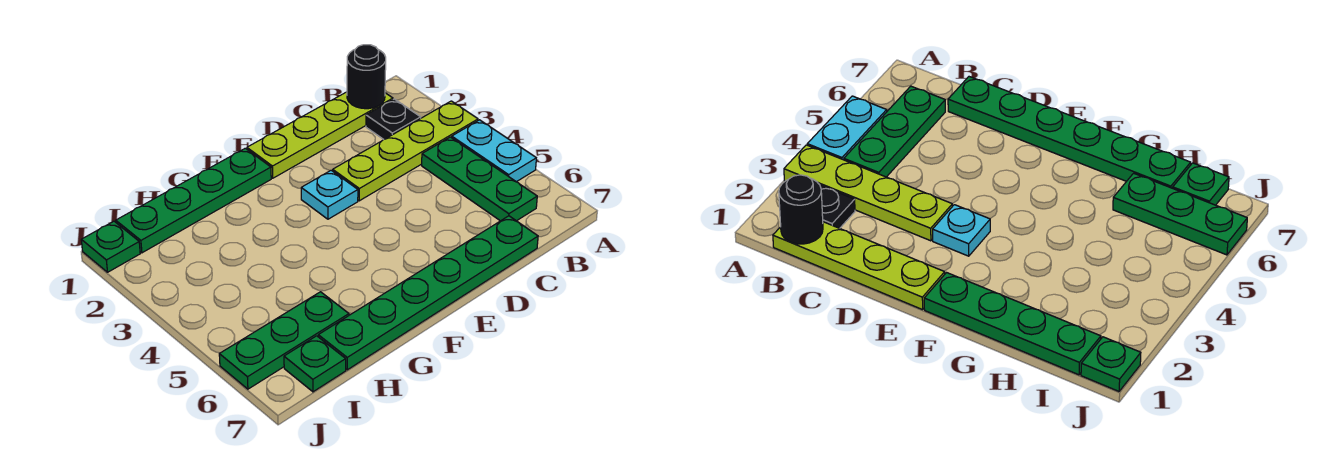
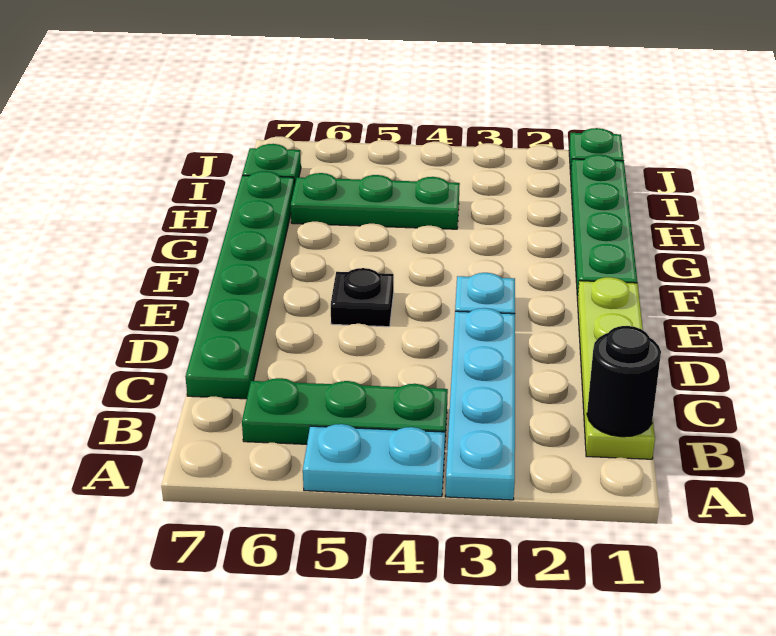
lime plate A3:D3 level 1 -> cyan plate A3:D3 level 1
black plate B2 level 1 -> black plate E5 level 1
green plate H6:J6 level 1 -> green plate H4:H6 level 1

